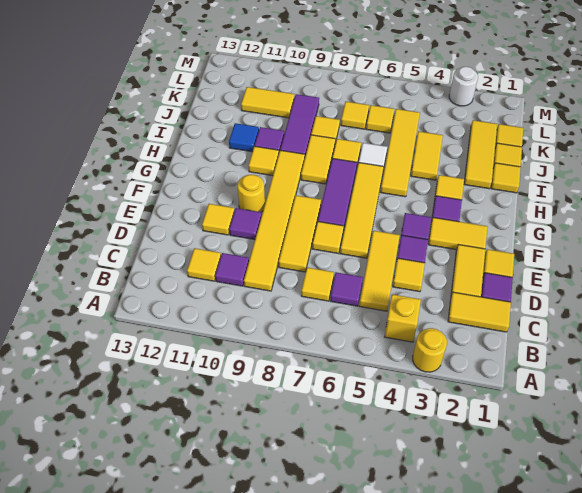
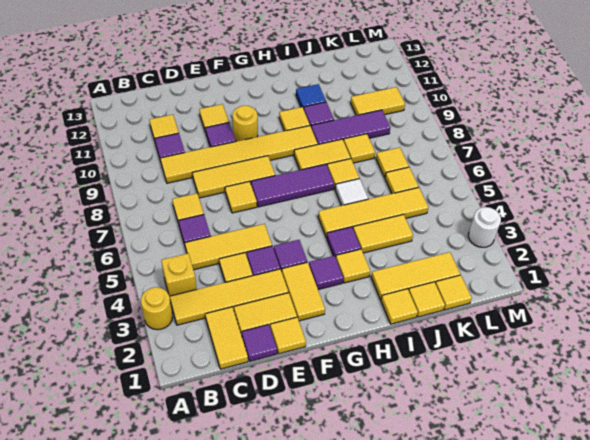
yellow tile E6:H6 level 1 -> yellow tile B3:E3 level 1
none -> purple tile H4 level 1
yellow tile K10:K11 level 1 -> yellow tile K10:L10 level 1

